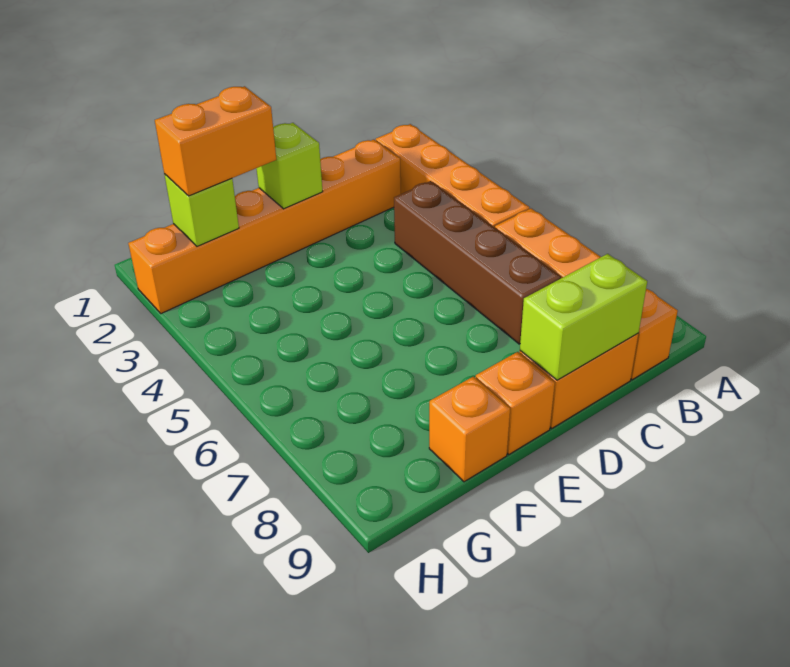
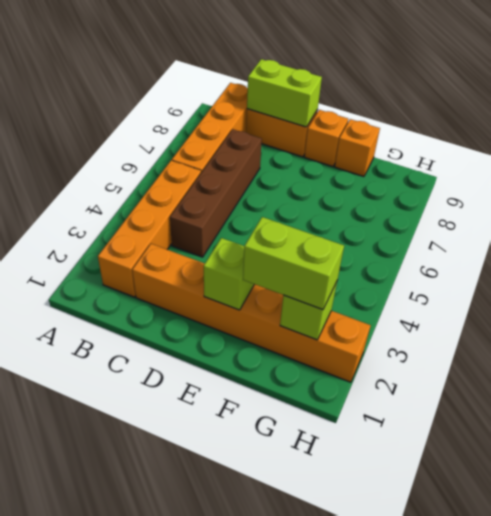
orange brick F2:G2 level 3 -> lime brick F2:G2 level 3

